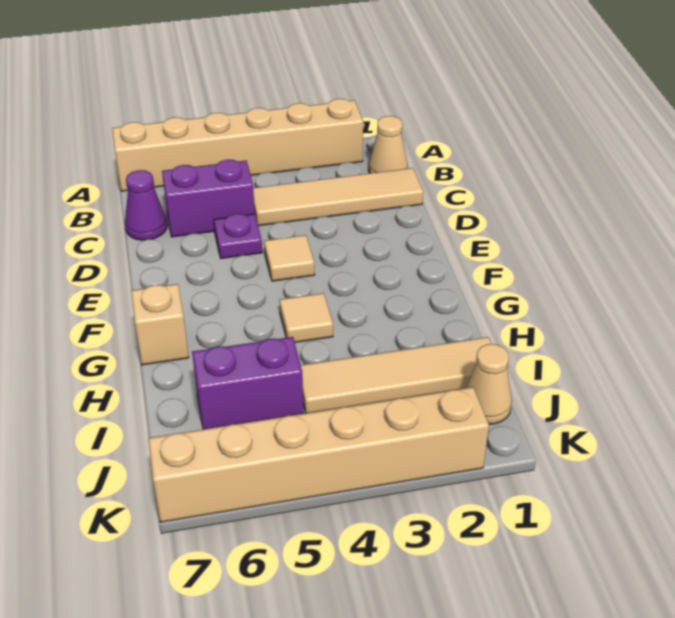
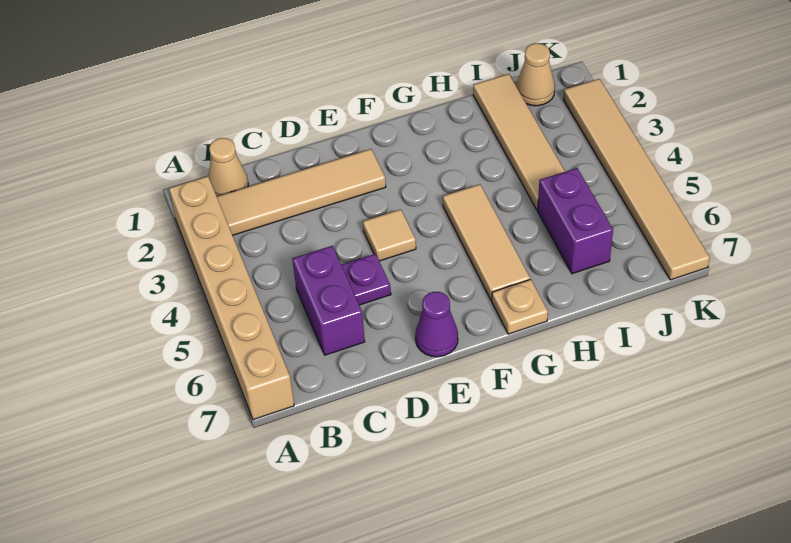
tan tile C1:C4 level 1 -> tan tile B2:E2 level 1
purple cone C7 level 1 -> purple cone E7 level 1
tan tile G4 level 1 -> tan tile G4:G6 level 1
tan brick G7 level 1 -> tan plate G7 level 1
tan brick K2:K7 level 1 -> tan tile K2:K7 level 1

